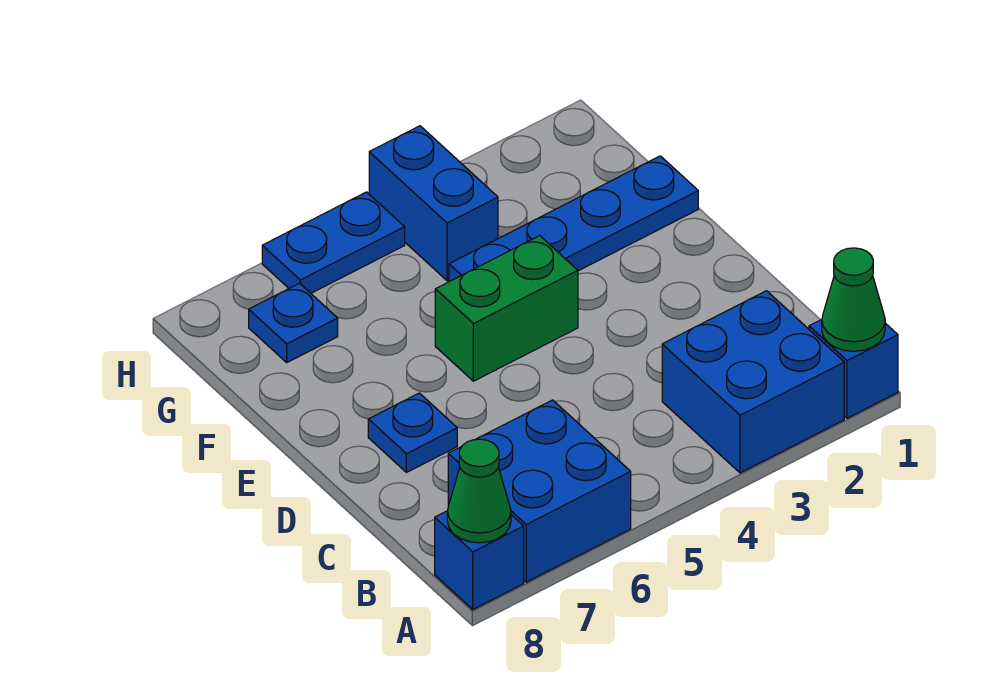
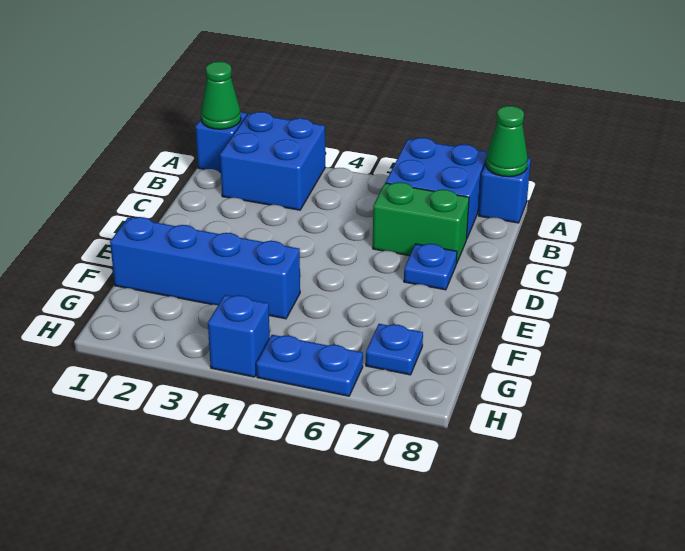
green brick E4:E5 level 1 -> green brick C6:C7 level 1
blue plate F1:F4 level 1 -> blue brick F1:F4 level 1
blue brick G4:H4 level 1 -> blue brick H4 level 1

